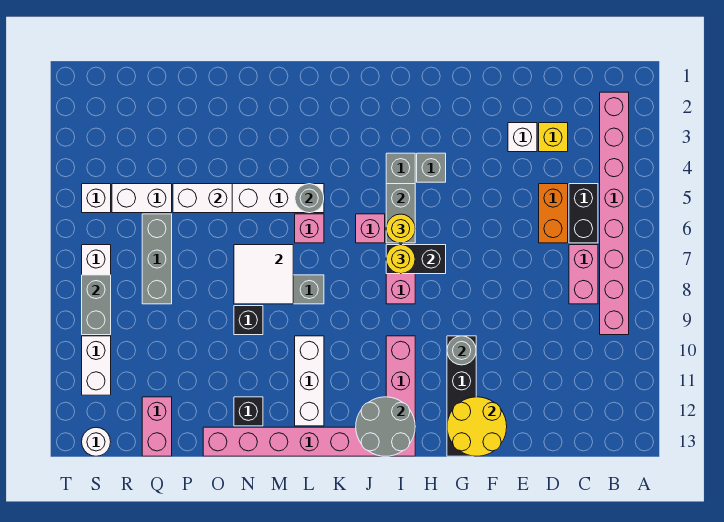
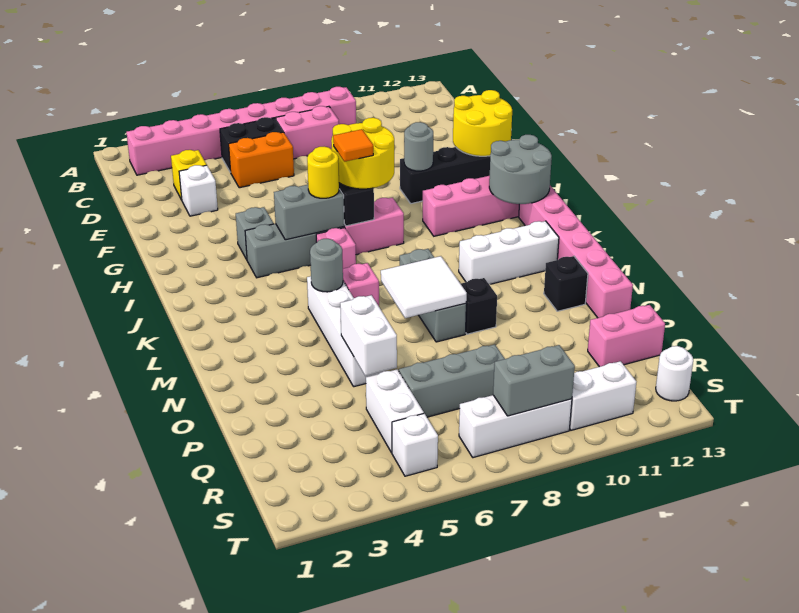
yellow round brick I7 level 3 -> yellow round brick H7:I8 level 3
none -> orange tile I7 level 4

